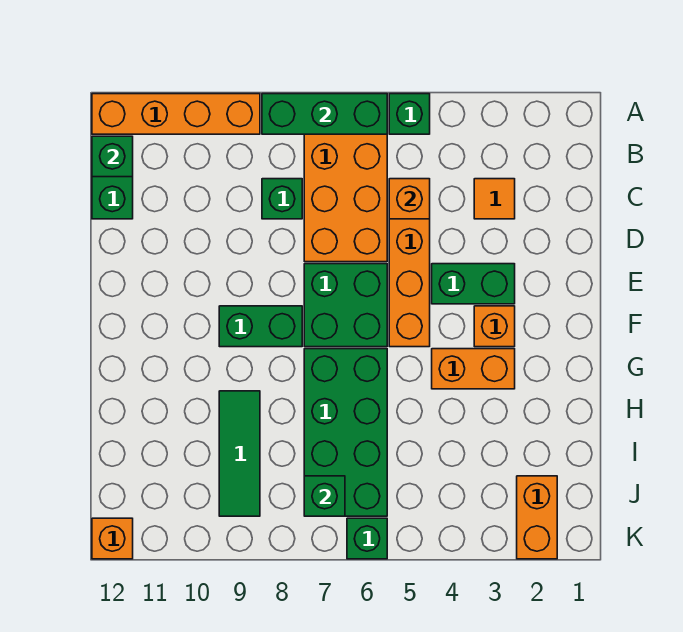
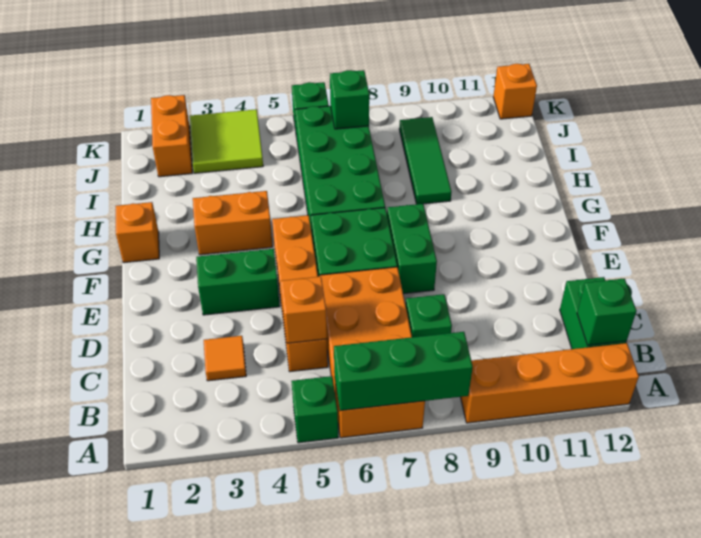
orange brick F3 level 1 -> orange brick G1 level 1
green brick F8:F9 level 1 -> green brick E8:F8 level 1
none -> lime tile J3:K4 level 1

